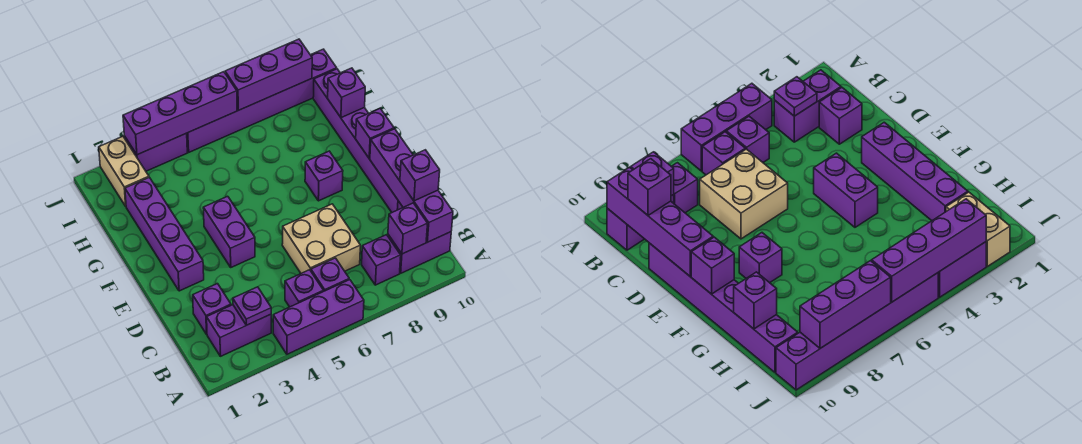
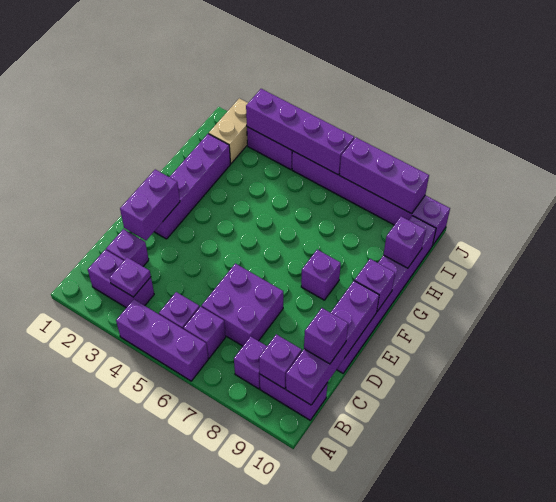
tan brick C6:D7 level 1 -> purple brick C6:D7 level 1
purple brick E4:F4 level 1 -> purple brick D2:E2 level 2

